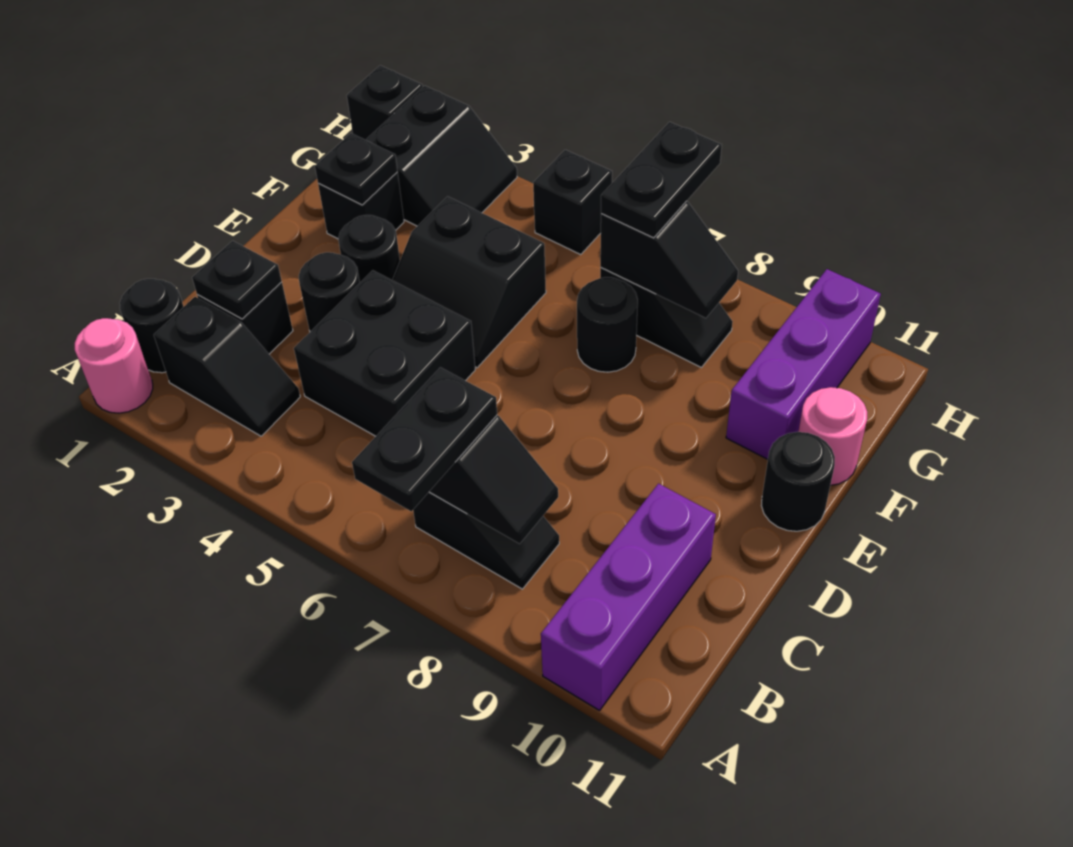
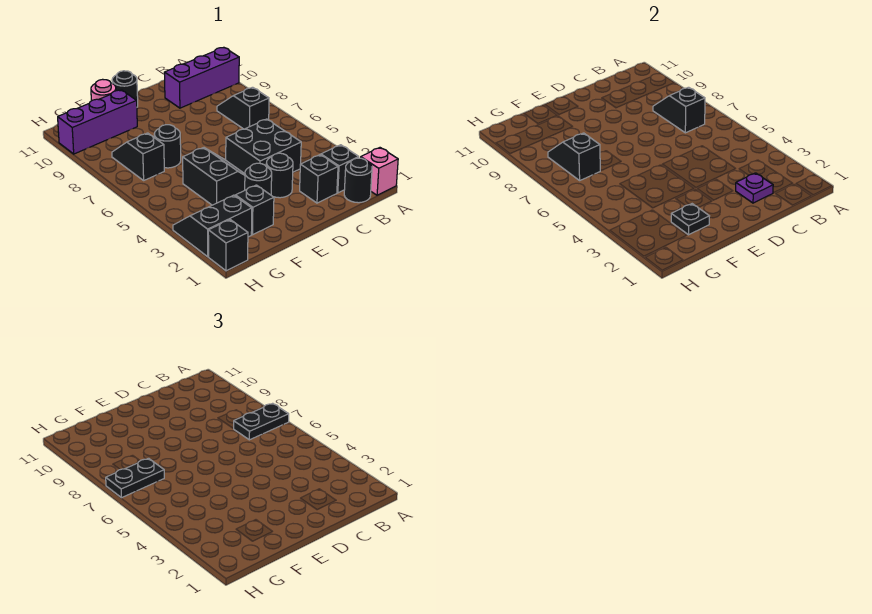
pink round brick A1 level 1 -> pink brick A1 level 1
black plate C2 level 2 -> purple plate C2 level 2
black brick H5 level 1 -> none

